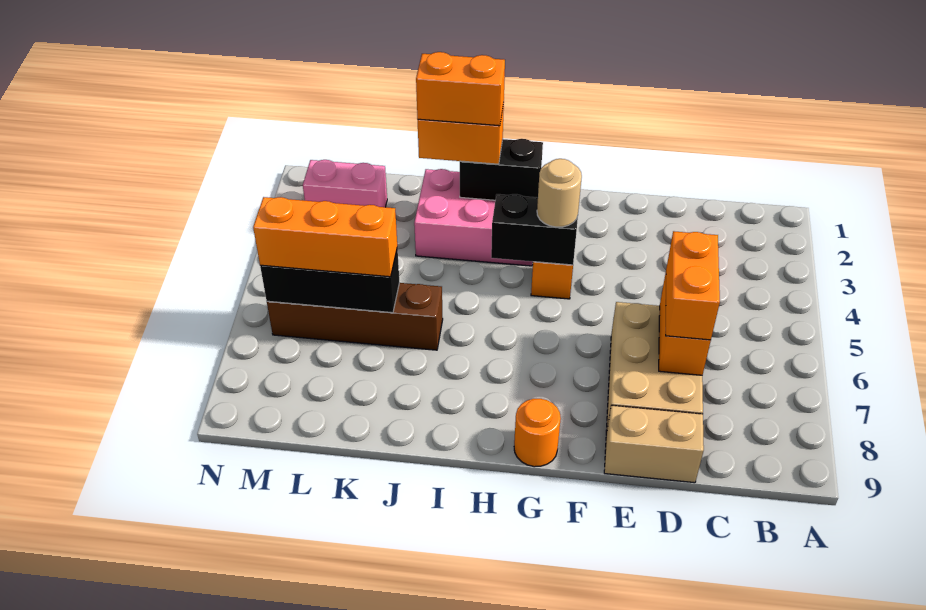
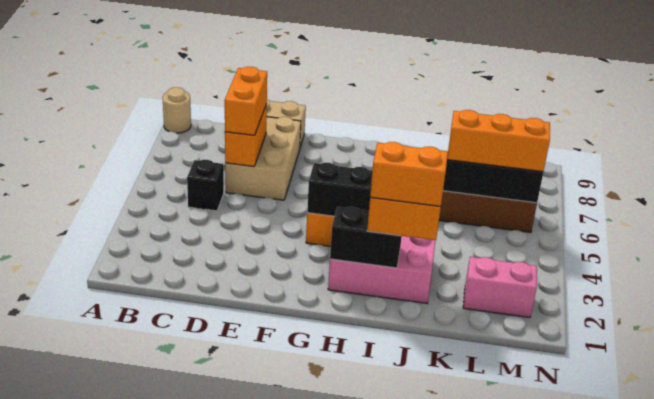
none -> black brick C5 level 1
tan round brick G4 level 3 -> tan round brick A9 level 1
orange round brick G9 level 1 -> none

